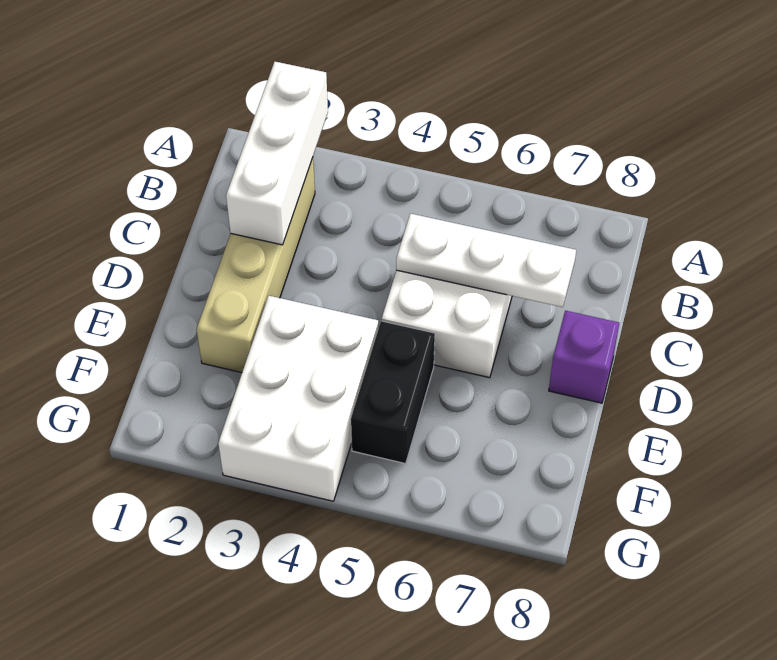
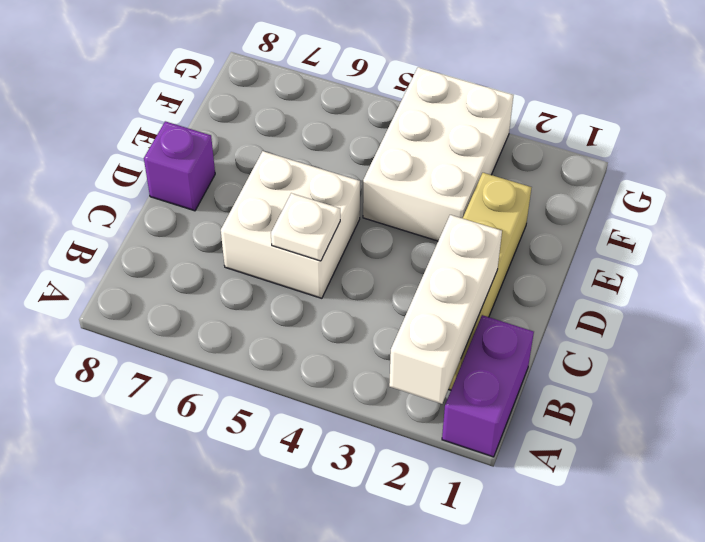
none -> purple brick A1:B1 level 1
white plate C5:C7 level 2 -> white plate C5 level 2
black brick E5:F5 level 1 -> none

